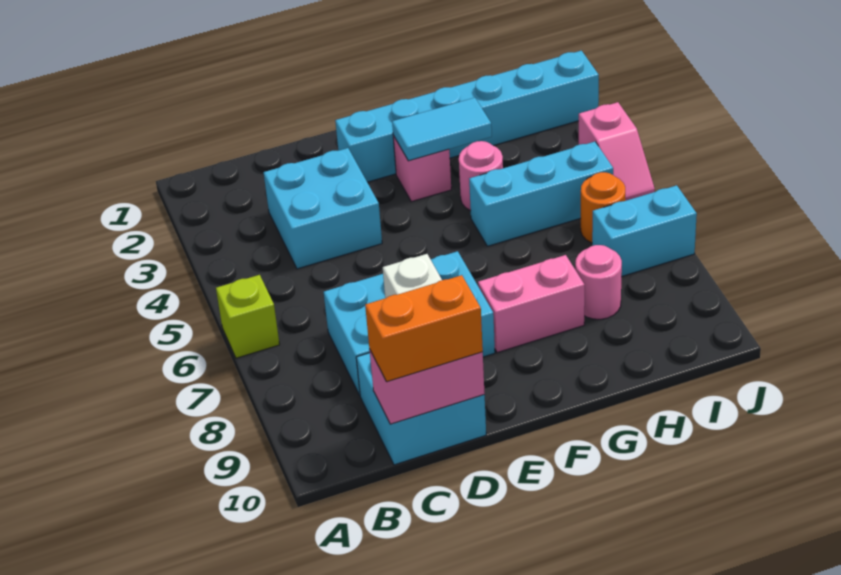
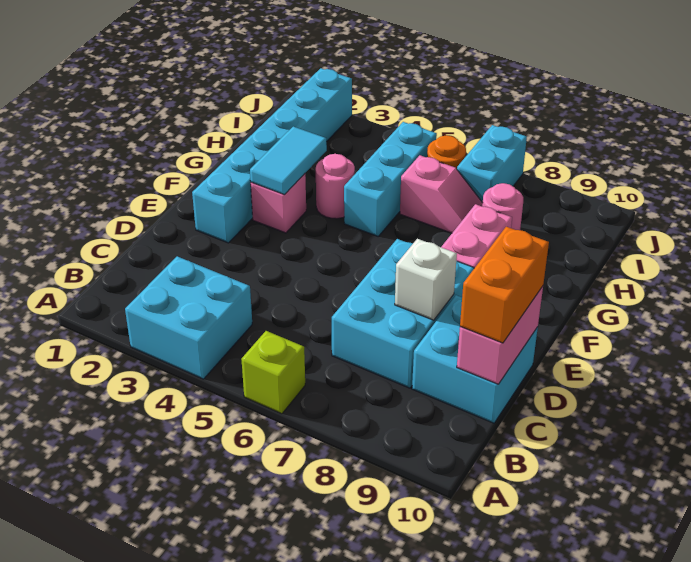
cyan brick C3:D4 level 1 -> cyan brick A3:B4 level 1
pink slope J4:J5 level 1 top 4 -> pink slope H6:H7 level 1 top 6

